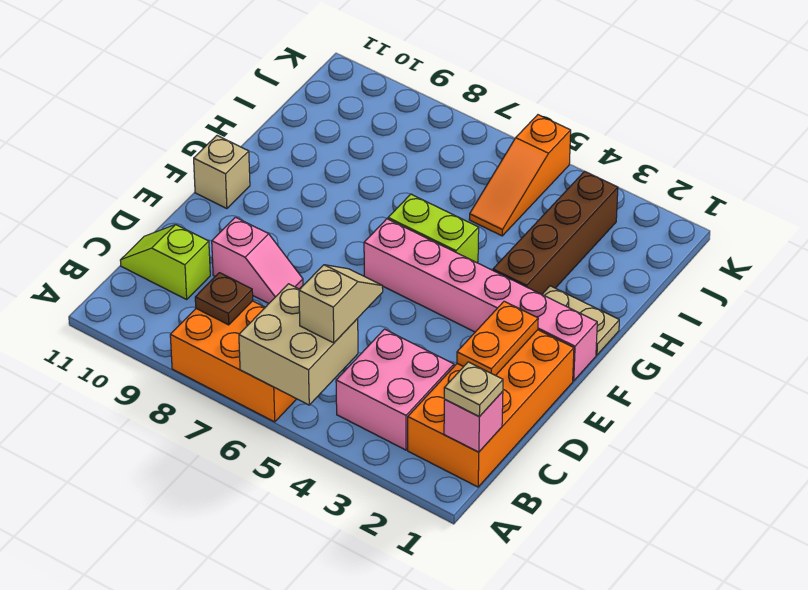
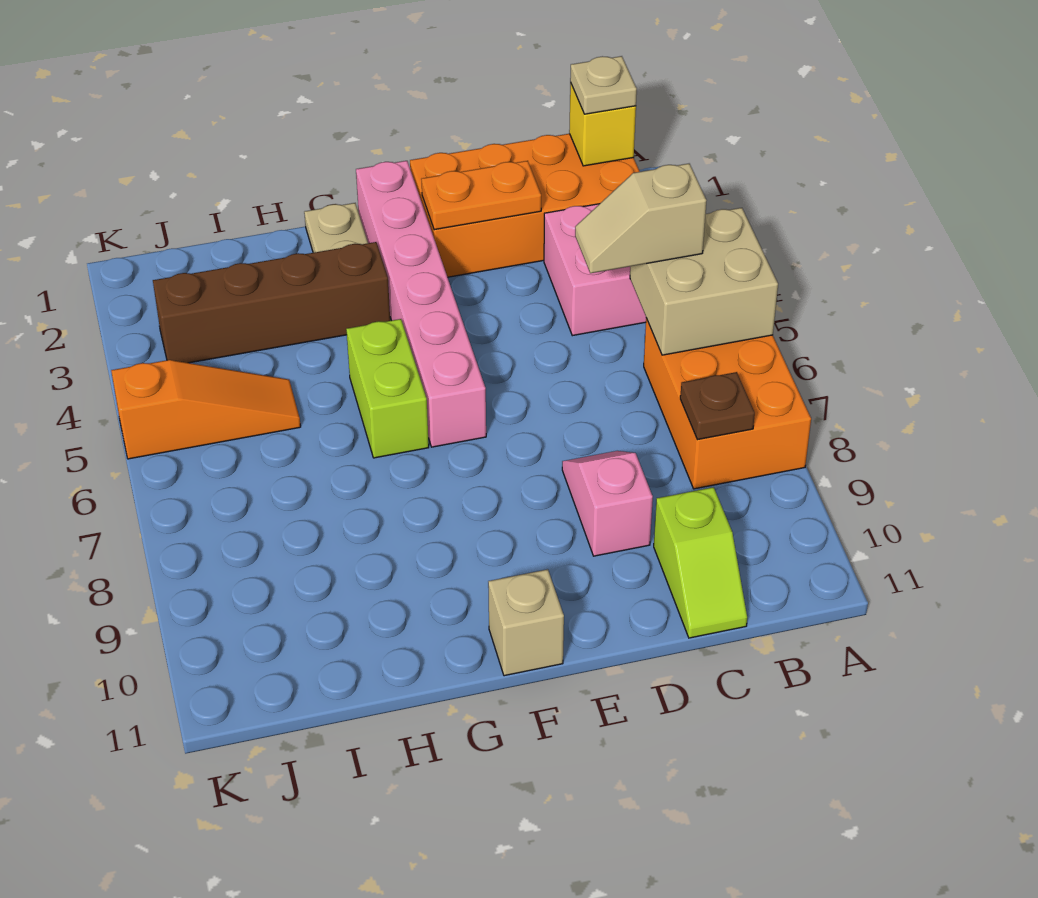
pink brick B1 level 2 -> yellow brick B1 level 2

